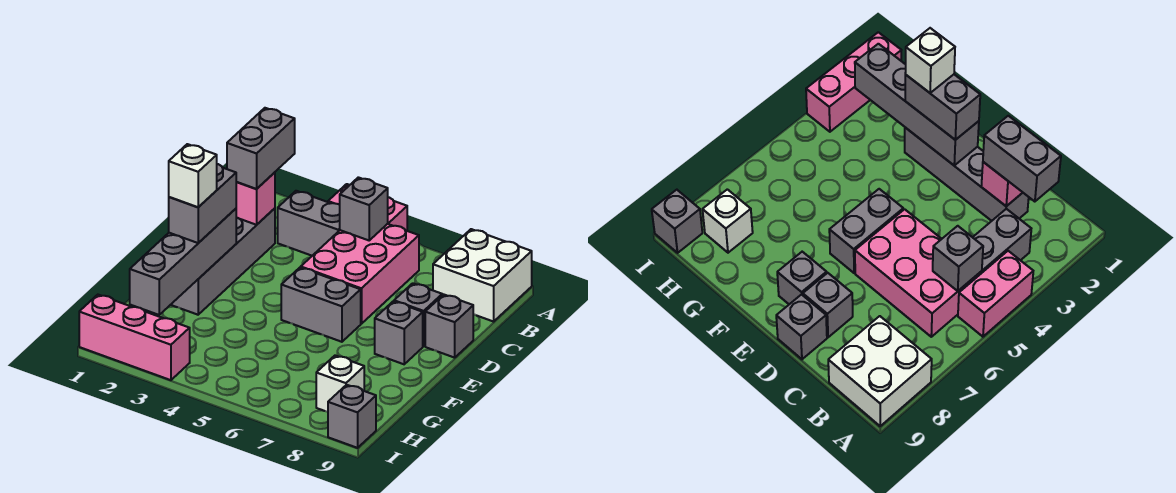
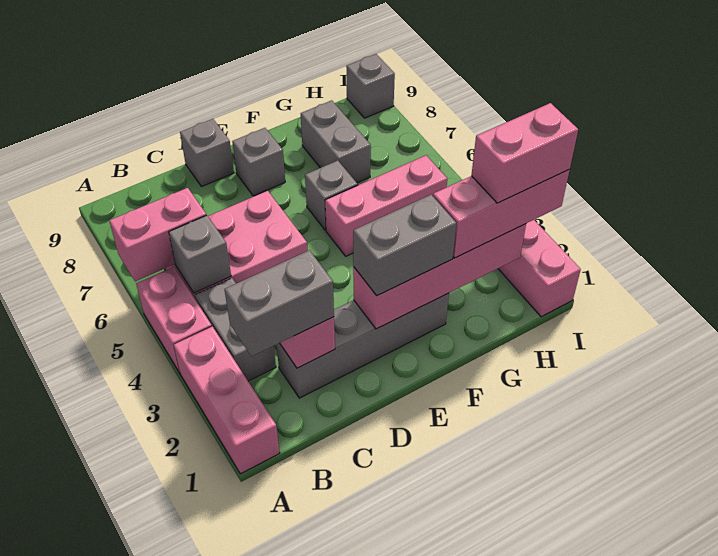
none -> pink brick A1:A3 level 1
none -> pink brick A6:B6 level 2
white brick A8:B9 level 1 -> none
grey brick D8 level 1 -> grey brick F6 level 1
grey brick E2:H2 level 2 -> pink brick E2:H2 level 2
grey brick E5:E6 level 1 -> grey brick G7:G8 level 1
white brick F2 level 4 -> none
none -> pink brick F5:H5 level 1
none -> pink brick G2:I2 level 3
none -> pink brick H2:I2 level 4
white brick H8 level 1 -> none

